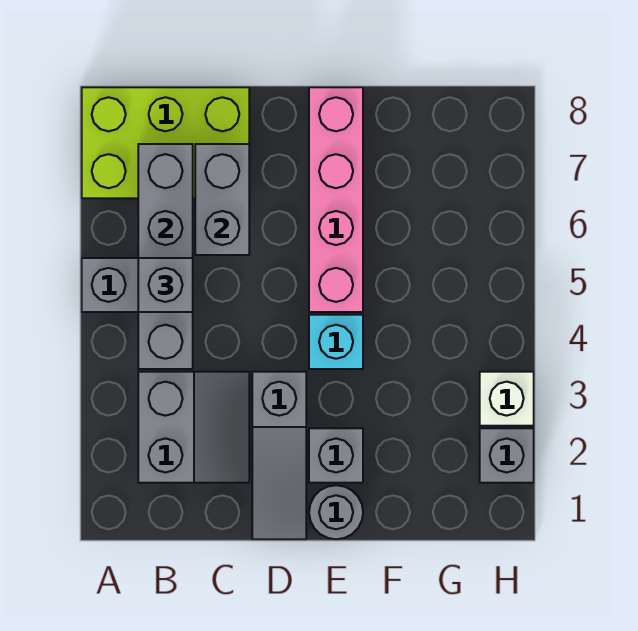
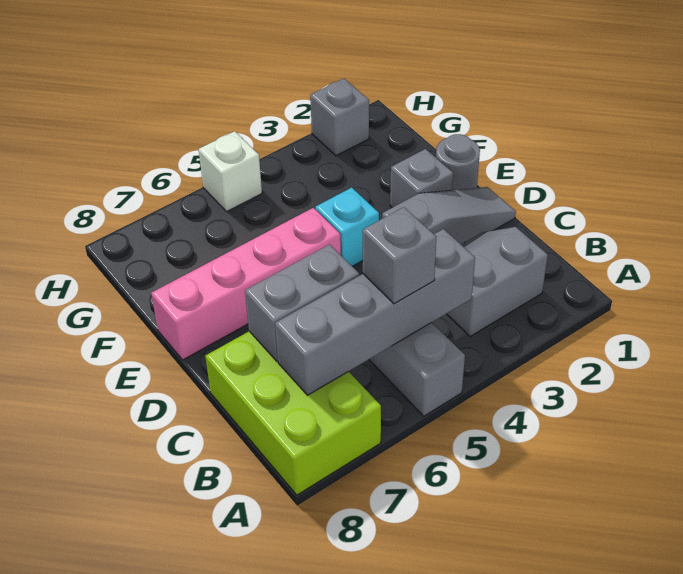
white brick H3 level 1 -> white brick H5 level 1

